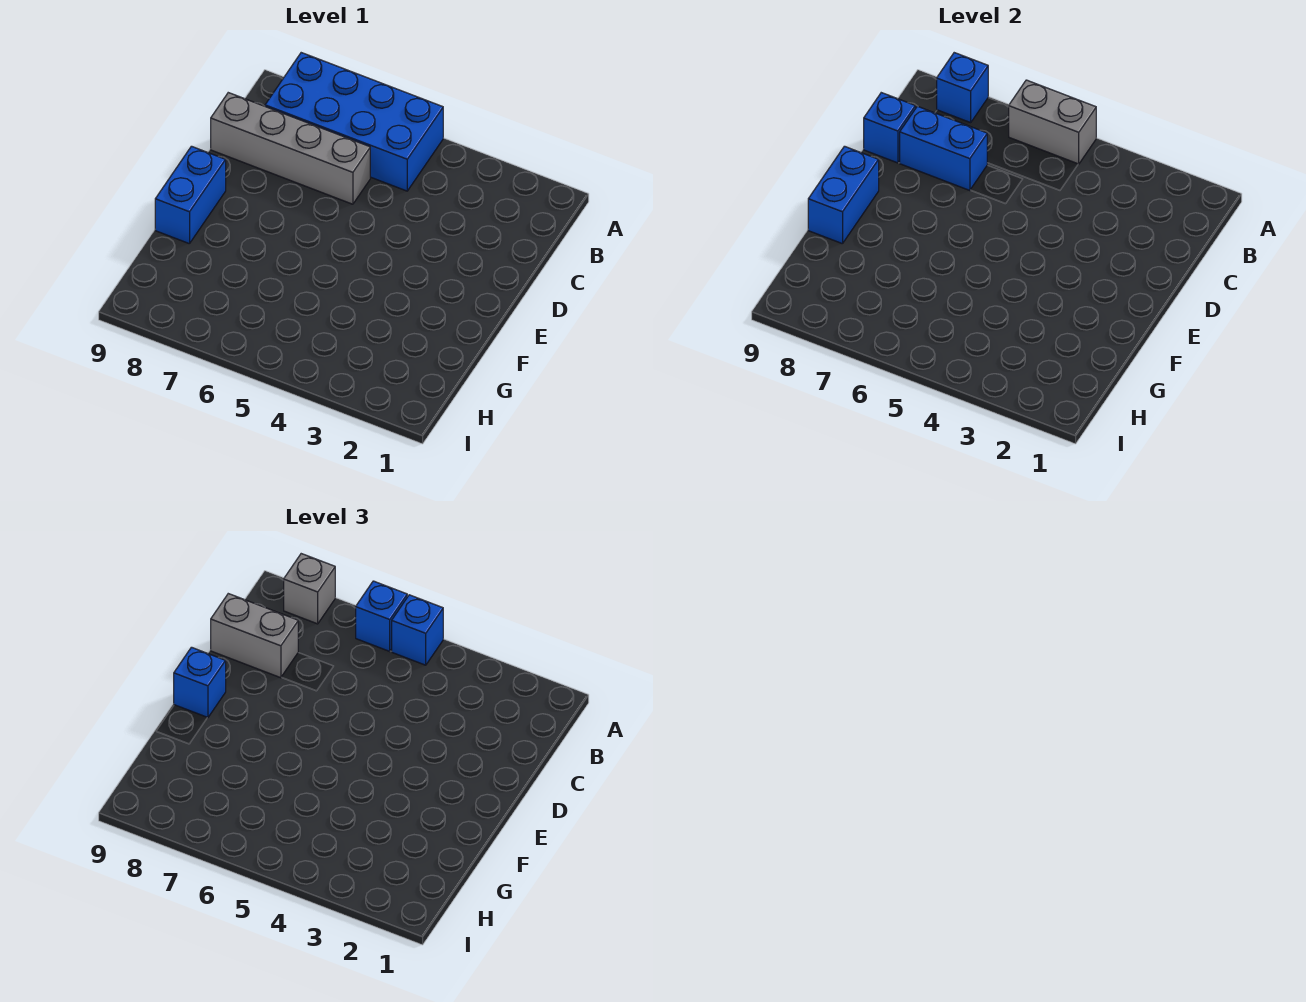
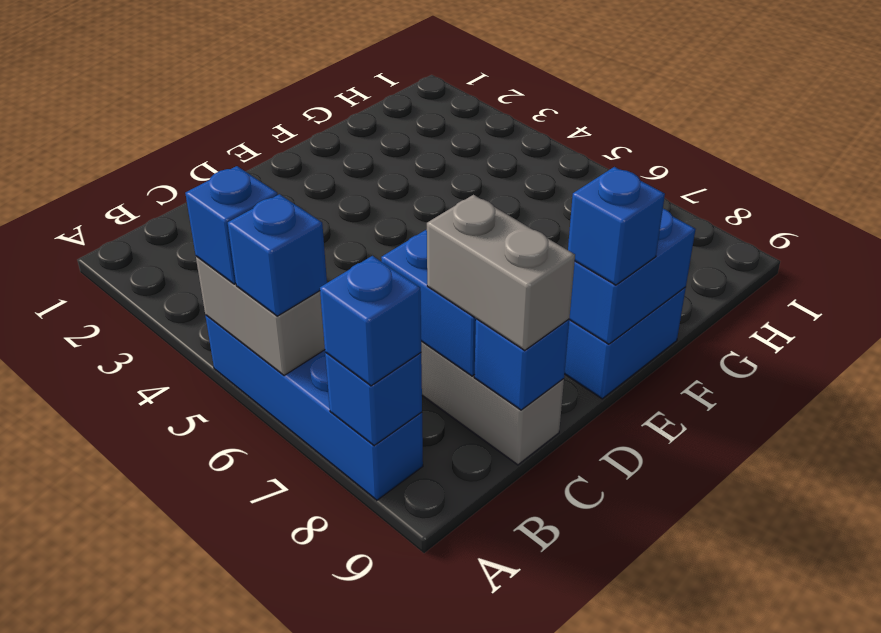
blue brick A5:B8 level 1 -> blue brick A5:A8 level 1
grey brick A8 level 3 -> blue brick A8 level 3

